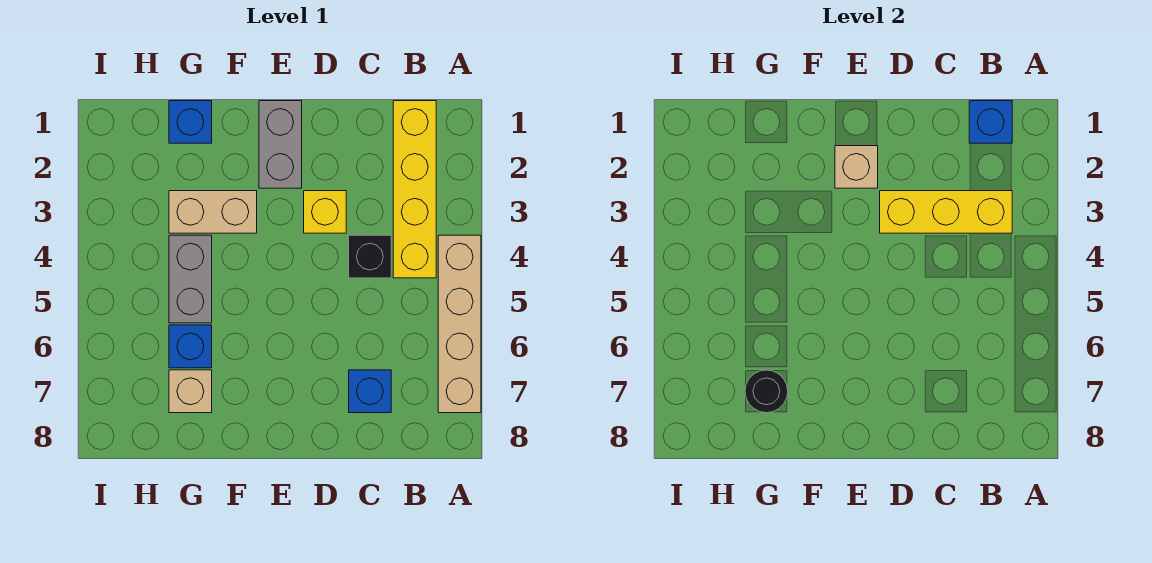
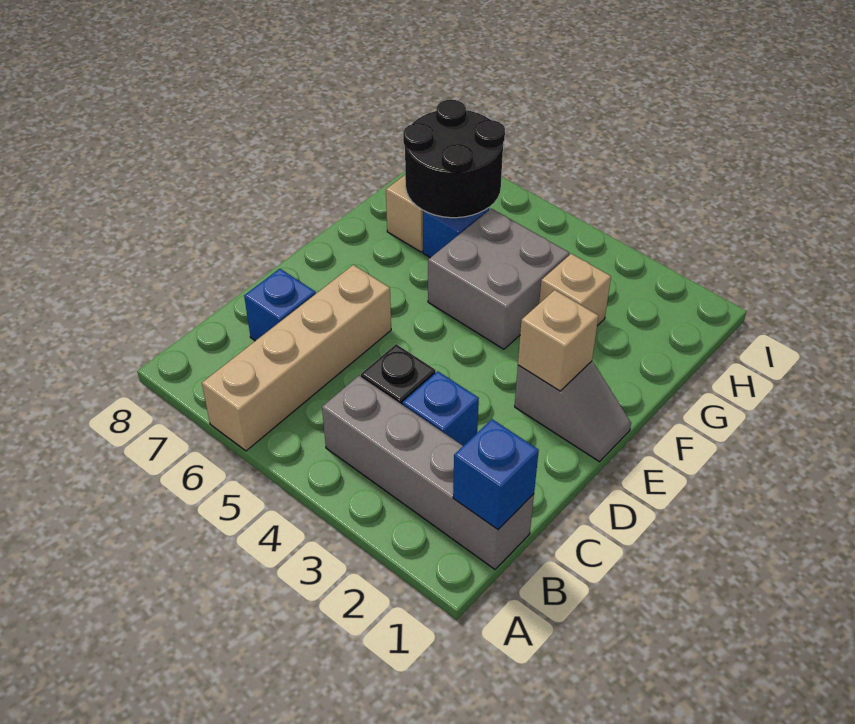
tan brick A4:A7 level 1 -> tan brick A6:D6 level 1
yellow brick B1:B4 level 1 -> grey brick B1:B4 level 1
yellow brick B3:D3 level 2 -> none
yellow brick D3 level 1 -> none
grey brick E1:E2 level 1 -> grey slope E1:E2 level 1 top 2
tan brick F3:G3 level 1 -> tan brick G3 level 1
blue brick G1 level 1 -> blue brick C3 level 1
grey brick G4:G5 level 1 -> grey brick F4:G5 level 1
black round brick G7 level 2 -> black round brick G6:H7 level 2

